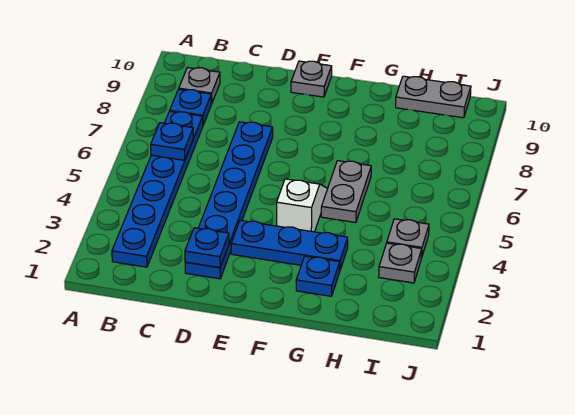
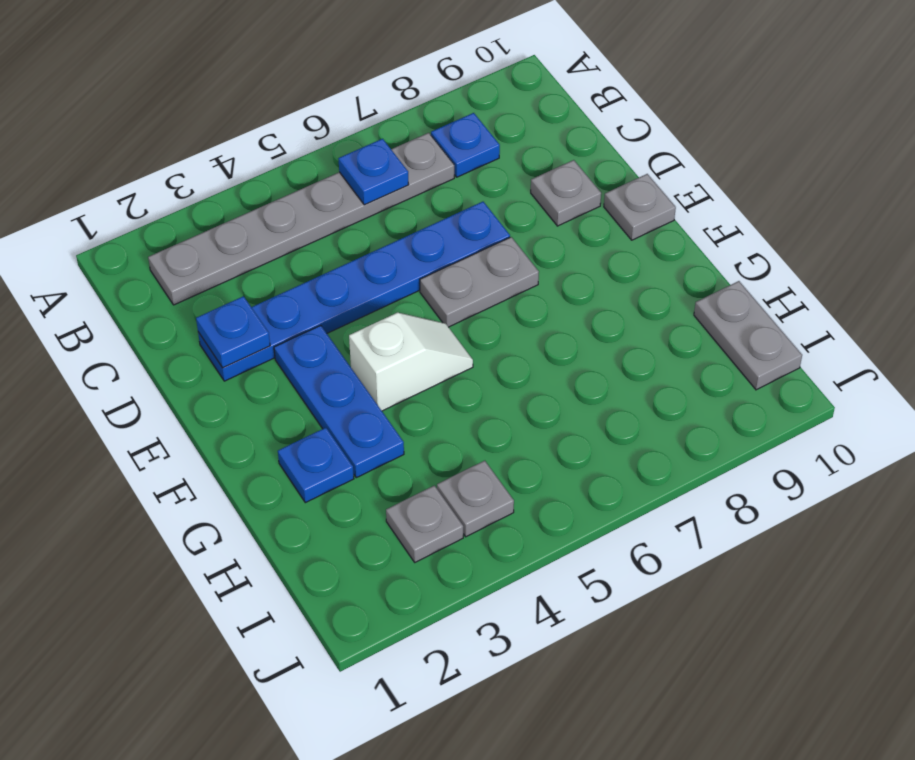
blue plate B2:B7 level 1 -> grey plate B2:B7 level 1
grey plate B9 level 1 -> grey plate D9 level 1
grey plate G5:G6 level 1 -> grey plate E6:E7 level 1

